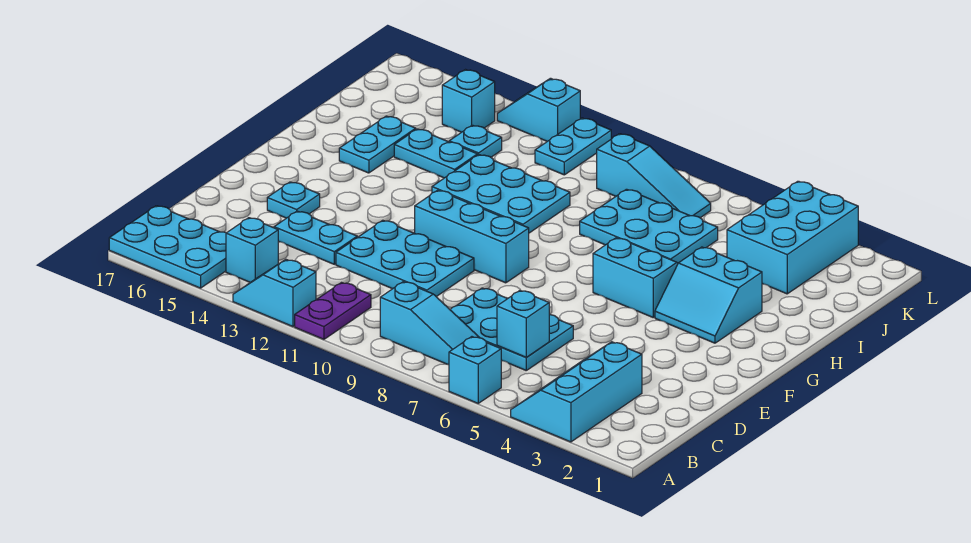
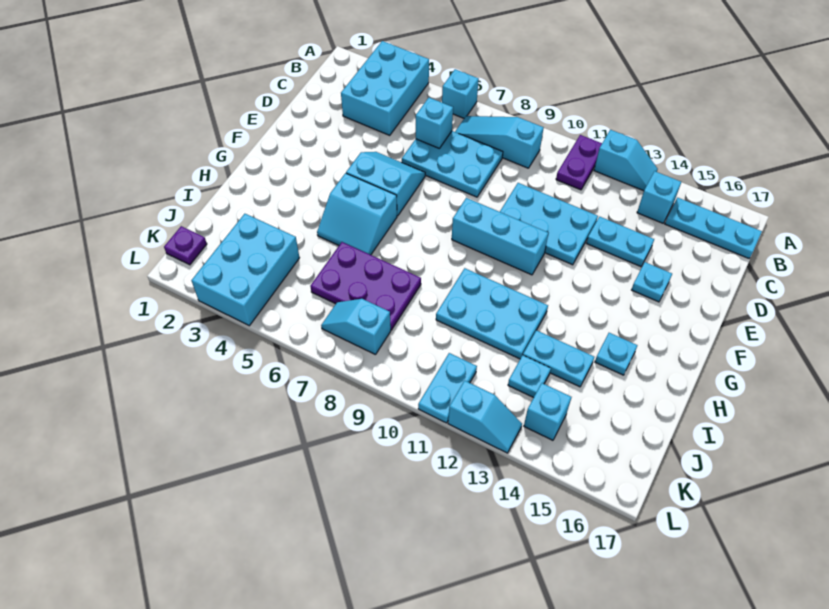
cyan slope A3:C4 level 1 top 3 -> cyan brick A3:C4 level 1
cyan plate A15:B17 level 1 -> cyan plate B15:B17 level 1
cyan slope G3:H4 level 1 top H -> cyan slope E5:F6 level 1 top F
cyan plate H15:I15 level 1 -> cyan plate H15 level 1
cyan plate I6:J8 level 1 -> purple plate I6:J8 level 1
none -> purple plate K1 level 1
cyan slope K7:K9 level 1 top 9 -> cyan slope K7:K8 level 1 top 8

